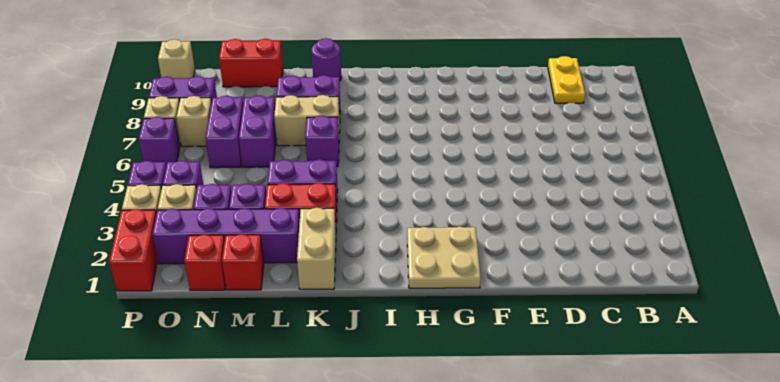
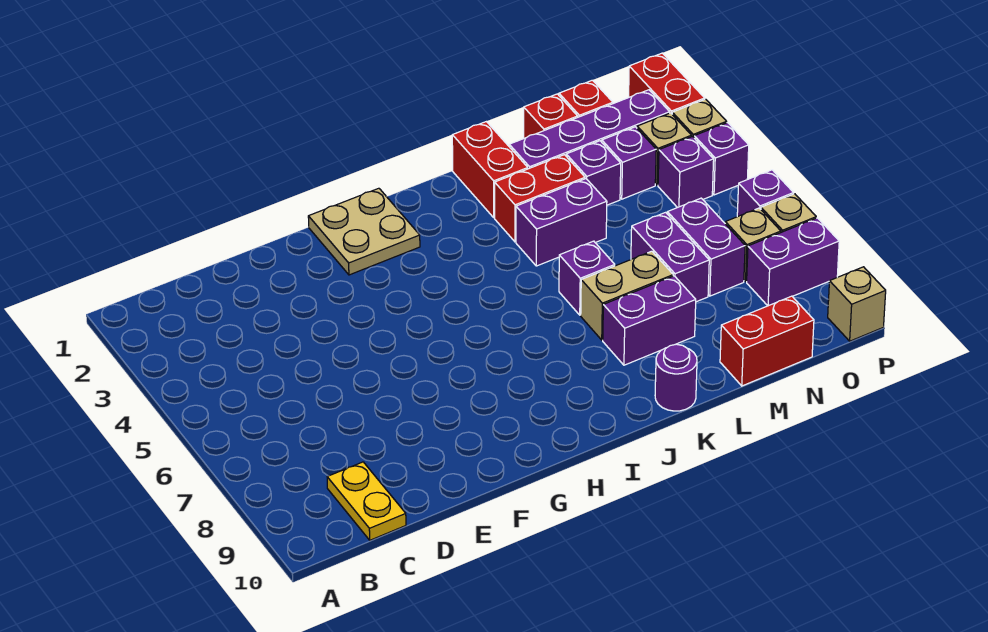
tan brick K1:K2 level 1 -> red brick K1:K2 level 1

